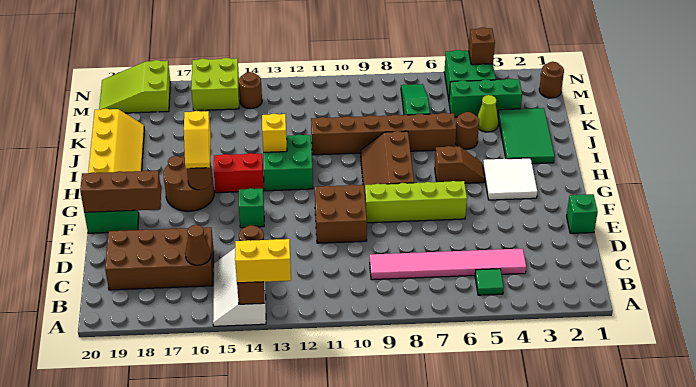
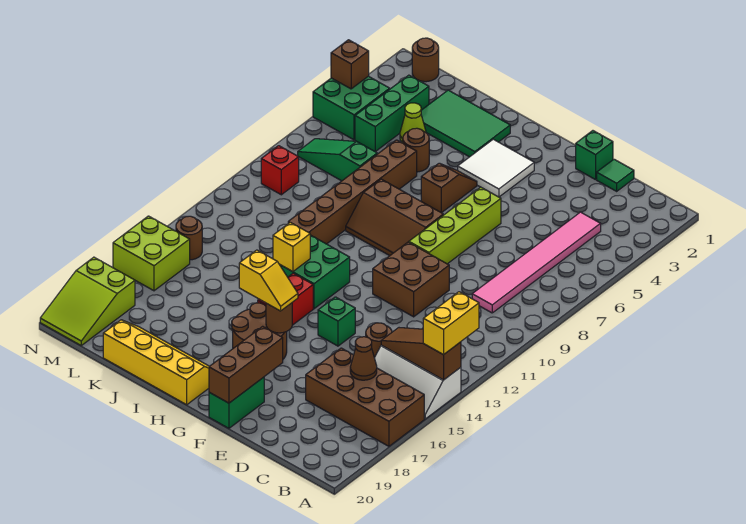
green tile B5 level 1 -> green tile D1 level 1
brown brick C16:D19 level 1 -> brown brick A16:D17 level 1
none -> red brick M9 level 1

